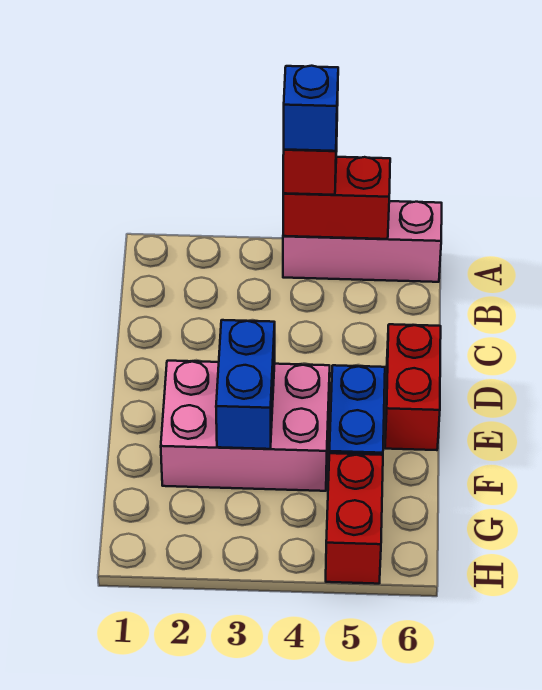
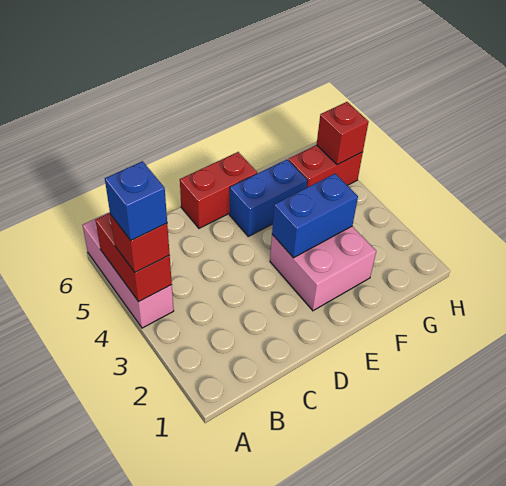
pink brick E2:F4 level 1 -> pink brick E2:F3 level 1
none -> red brick H5 level 2

